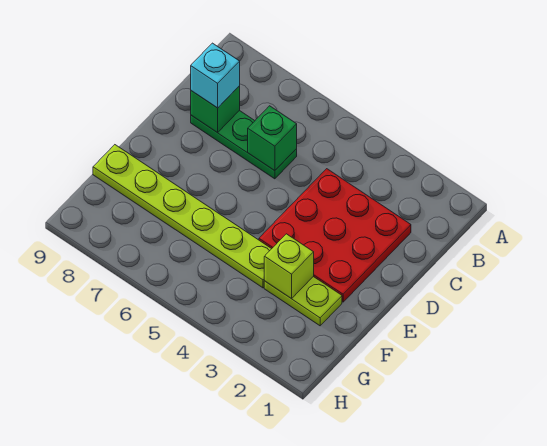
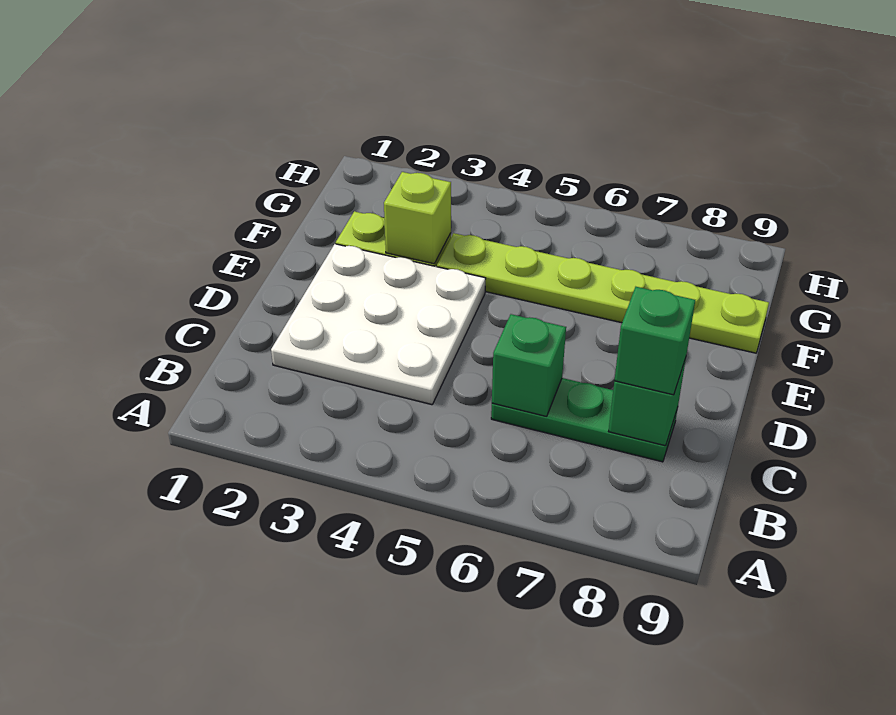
red plate C2:E4 level 1 -> white plate C2:E4 level 1
cyan brick C8 level 3 -> green brick C8 level 3

